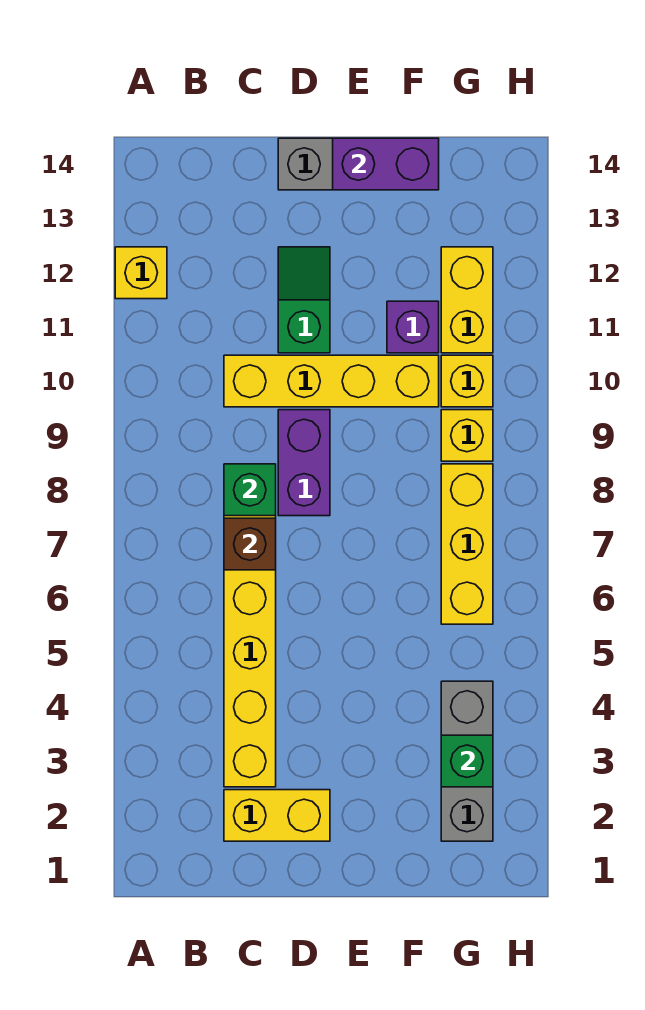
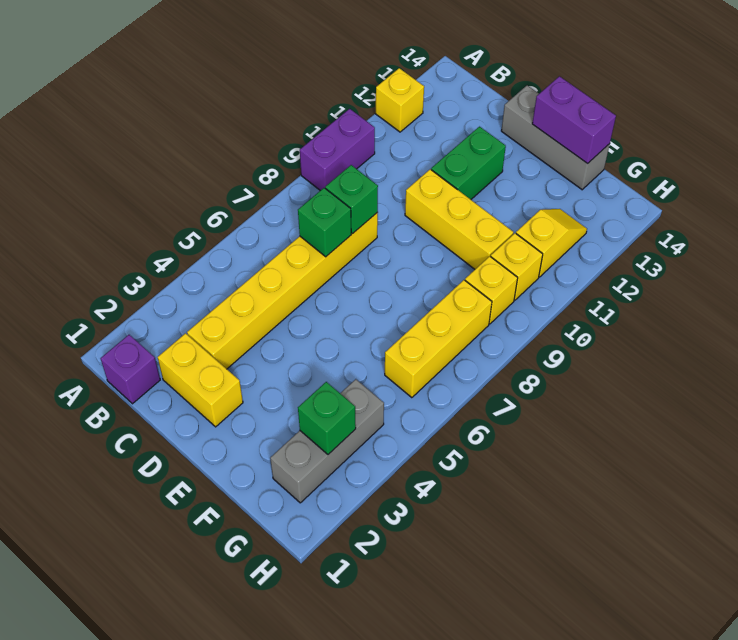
brown brick C7 level 2 -> green brick C7 level 2
yellow brick C10:F10 level 1 -> yellow brick D10:F10 level 1
purple brick D8:D9 level 1 -> purple brick A9:A10 level 1
green slope D11:D12 level 1 top 11 -> green brick D11:D12 level 1
purple brick F11 level 1 -> purple brick B1 level 1
yellow brick G11:G12 level 1 -> yellow slope G11:G12 level 1 top 11

